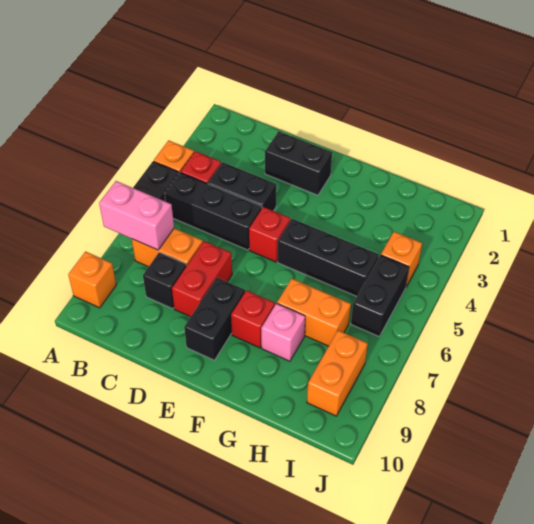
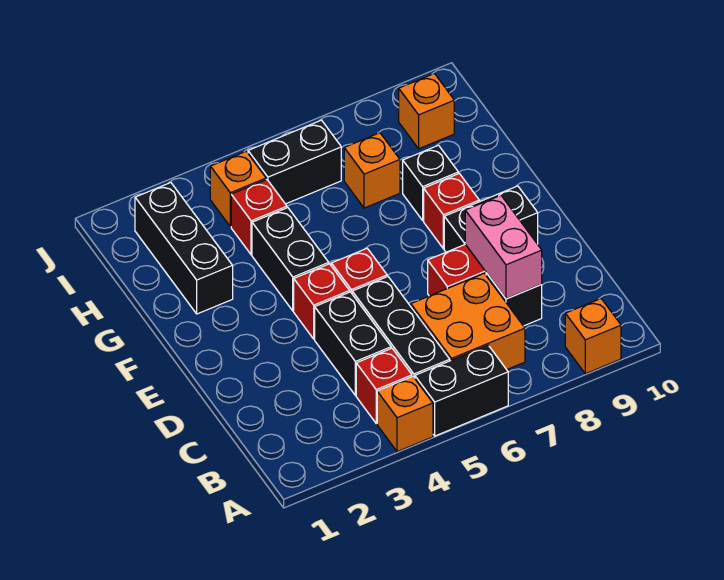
pink brick A7:B7 level 2 -> pink brick C8:D8 level 2
orange brick B7:C7 level 1 -> orange brick B6:C7 level 1
black brick D2:E2 level 1 -> black brick F4:G4 level 1
none -> red brick E4 level 1
black brick F5:H5 level 1 -> black brick G2:I2 level 1
orange brick G7:H7 level 1 -> orange brick H7 level 1
pink brick G8 level 1 -> black brick G8 level 1
none -> red brick H4 level 1
orange brick I8:I9 level 1 -> orange brick I9 level 1

